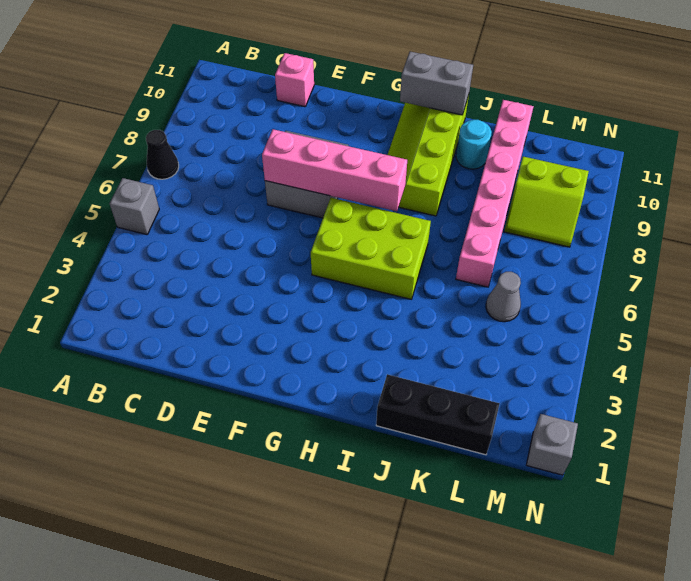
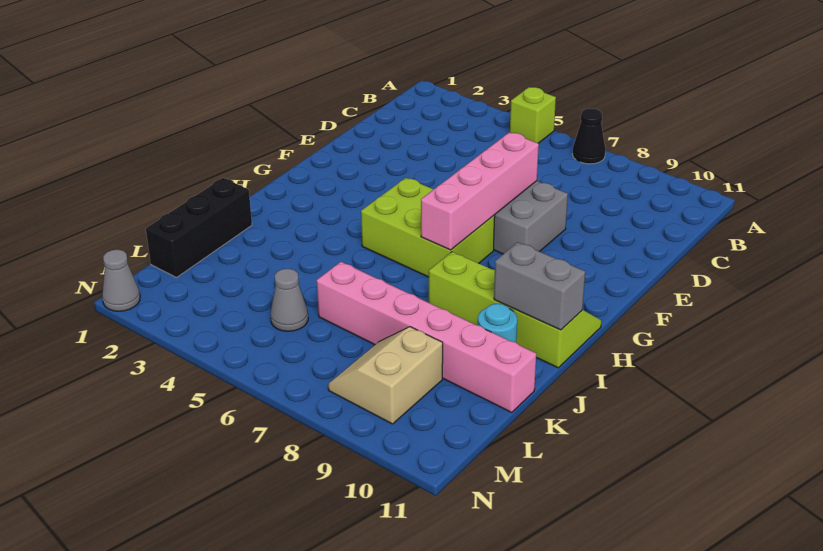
grey brick A5 level 1 -> lime brick A5 level 1
pink brick D11 level 1 -> none
lime brick G5:I6 level 1 -> lime brick G5:H7 level 1
grey brick H11:I11 level 2 -> grey brick I10:I11 level 2
lime slope L8:M9 level 1 top 9 -> tan slope L8:M9 level 1 top 9
grey brick N1 level 1 -> grey cone N1 level 1

